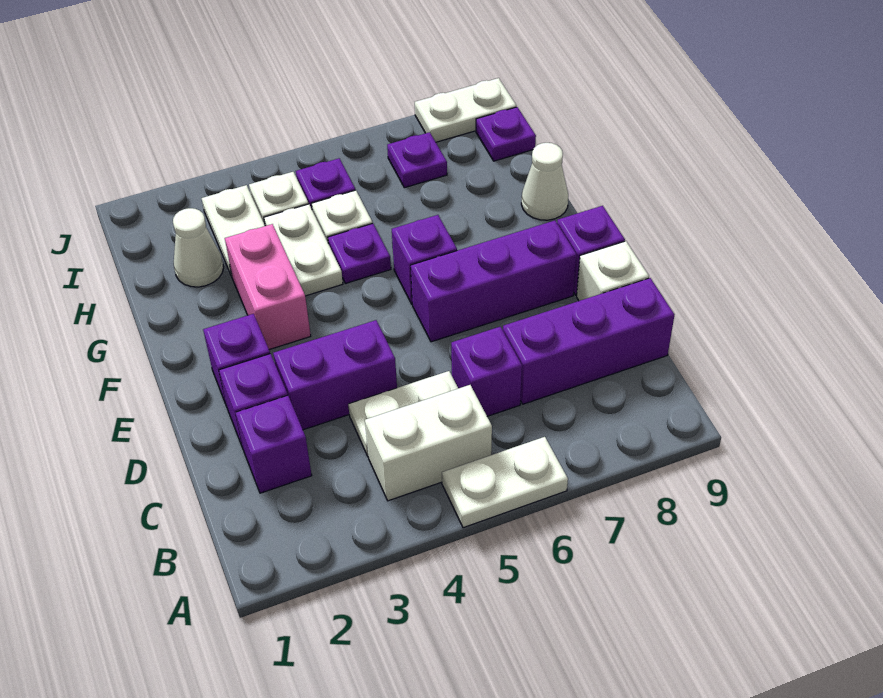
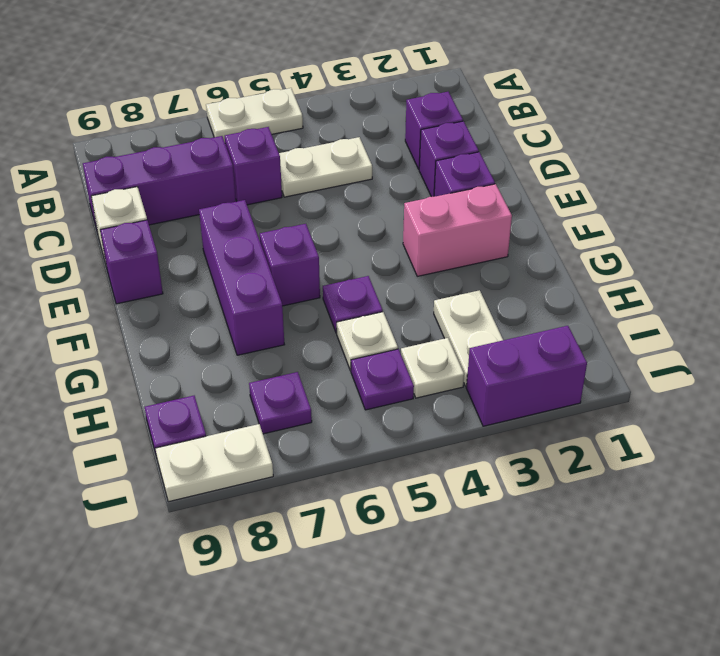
white brick B4:B5 level 1 -> none
purple brick D3:D4 level 1 -> purple brick J2:J3 level 1
purple brick E6:E8 level 1 -> purple brick E7:G7 level 1
pink brick F3:G3 level 1 -> pink brick F2:F3 level 1
white plate G4:H4 level 1 -> none
white cone G9 level 1 -> none
white cone H2 level 1 -> none

